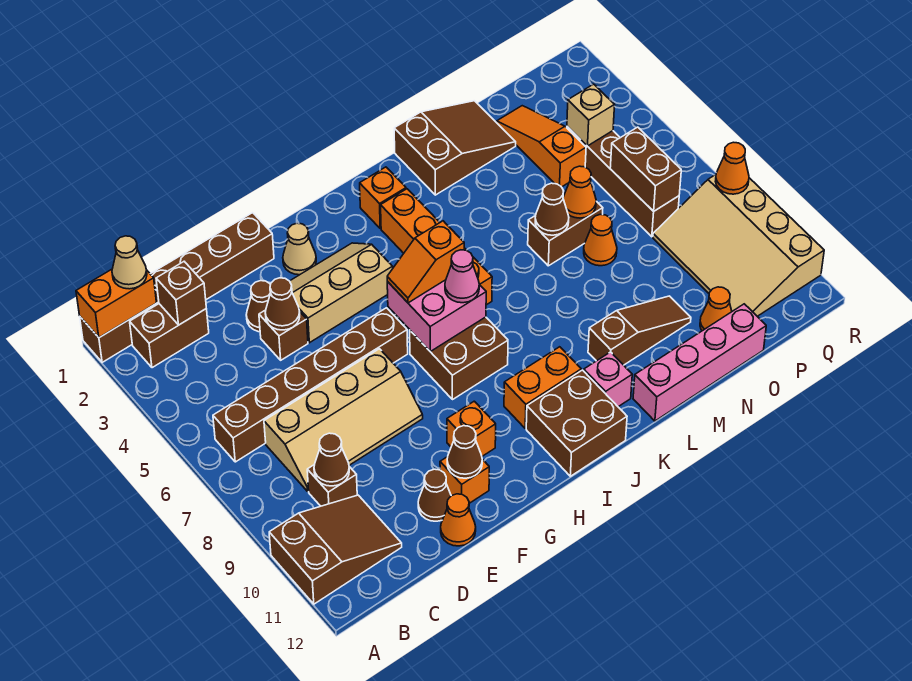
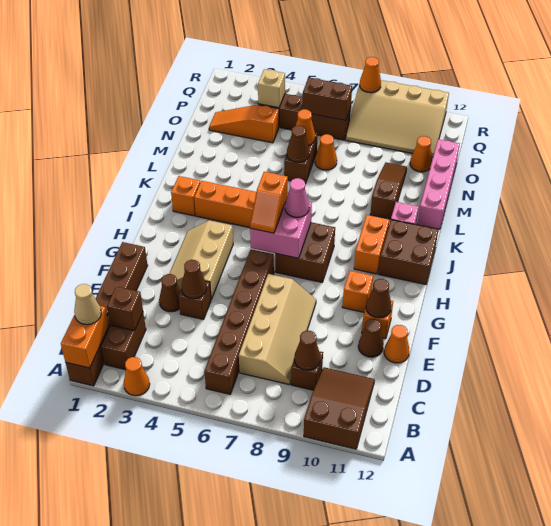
none -> orange cone A3 level 1
tan cone G2 level 1 -> none
brown slope L1:N2 level 1 top L -> none

